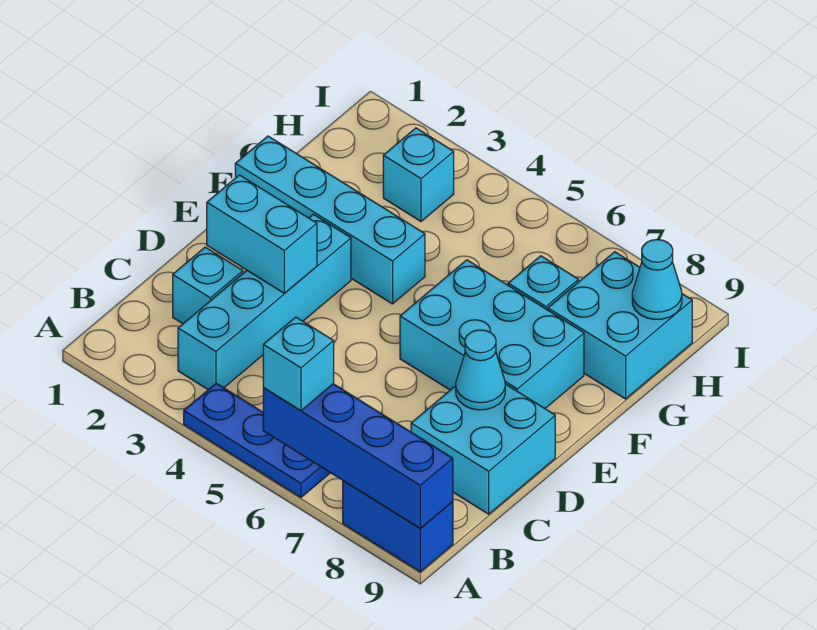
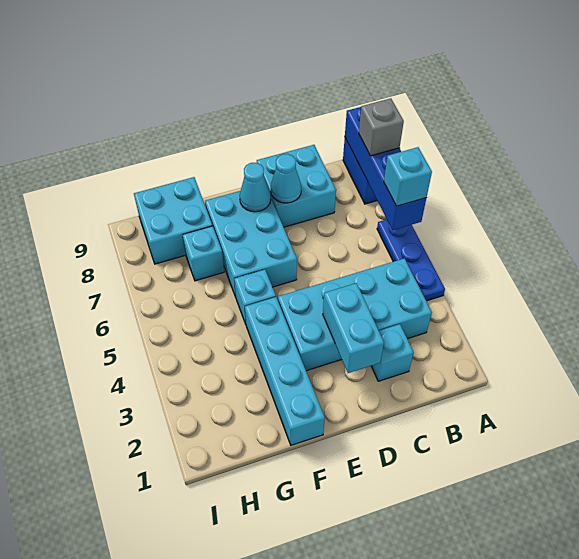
none -> grey brick A8 level 3
cyan brick B3:E3 level 1 -> cyan brick B3:E4 level 1
cyan brick H3 level 1 -> cyan brick F5 level 1
cyan cone H9 level 2 -> cyan cone E8 level 2

